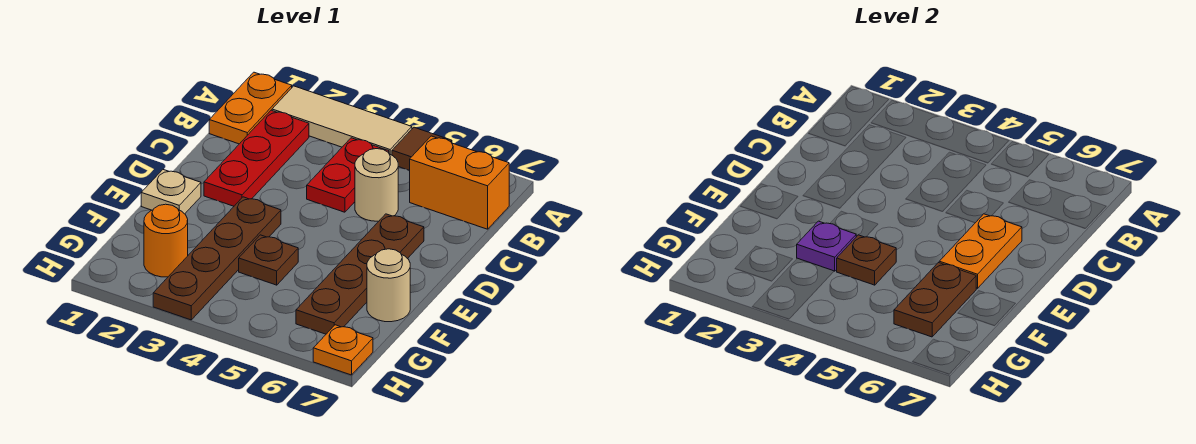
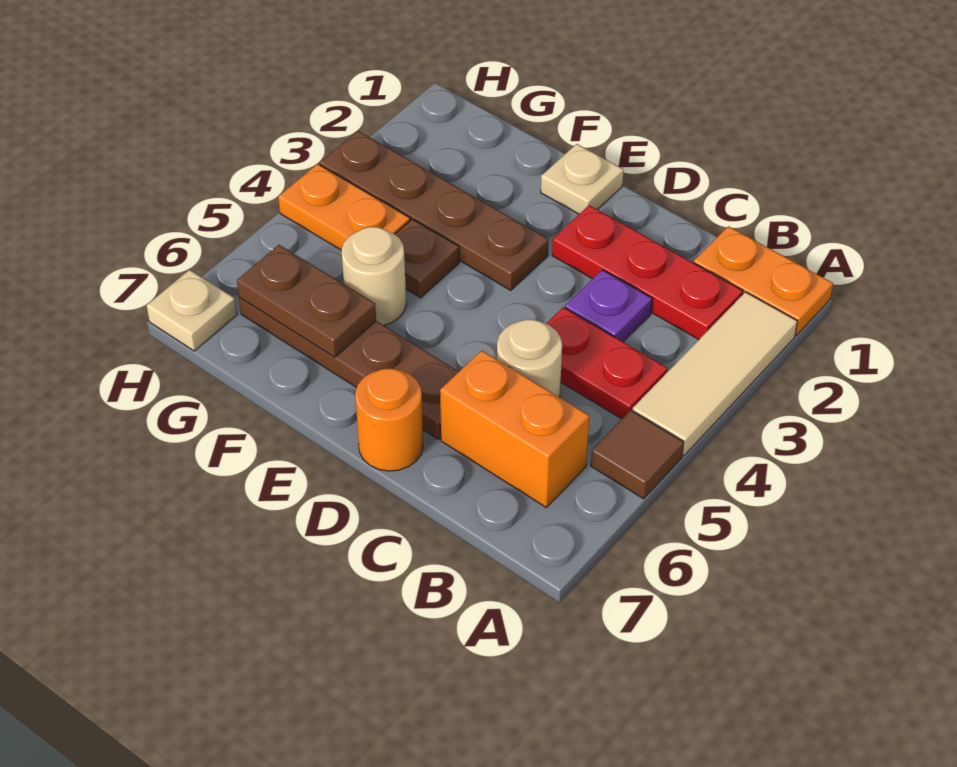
orange brick B6:B7 level 1 -> orange brick B6:C6 level 1
orange plate D6:E6 level 2 -> orange plate G4:H4 level 1
purple plate F3 level 2 -> purple plate C3 level 1
brown plate F4 level 2 -> none
tan round brick F7 level 1 -> tan round brick F5 level 1
orange round brick G2 level 1 -> orange round brick D7 level 1
orange plate H7 level 1 -> tan plate H7 level 1

